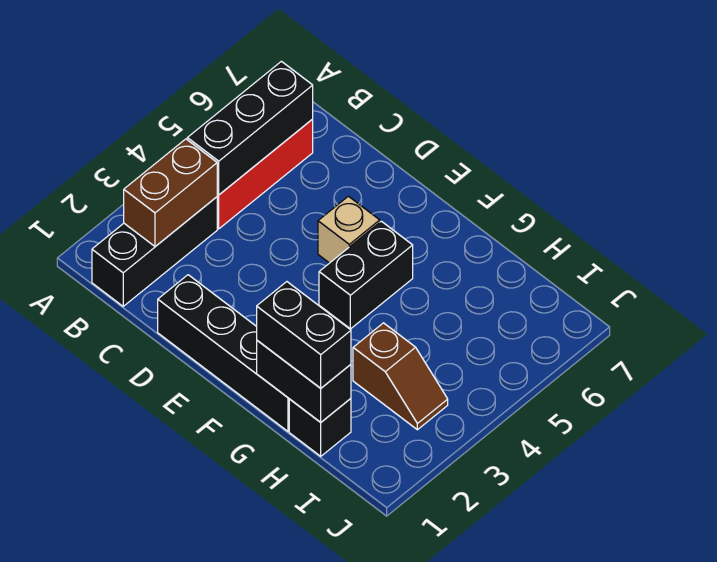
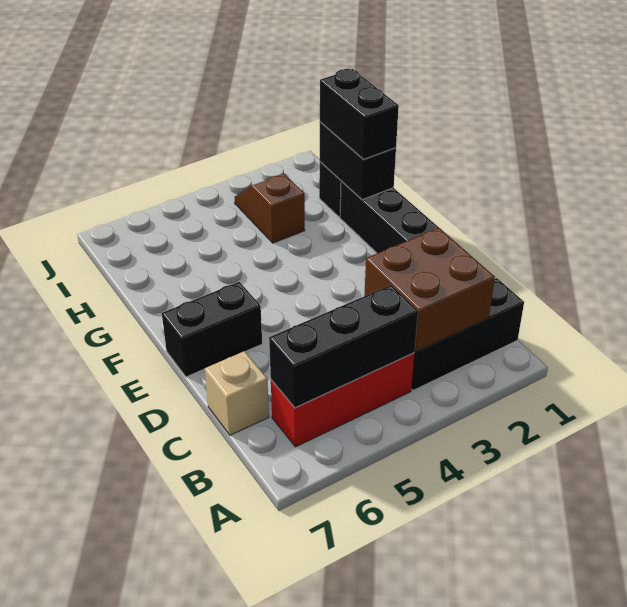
brown brick B2:B3 level 2 -> brown brick B2:C3 level 2
tan brick E5 level 1 -> tan brick C7 level 1
black brick F4:F5 level 1 -> black brick E6:E7 level 1

